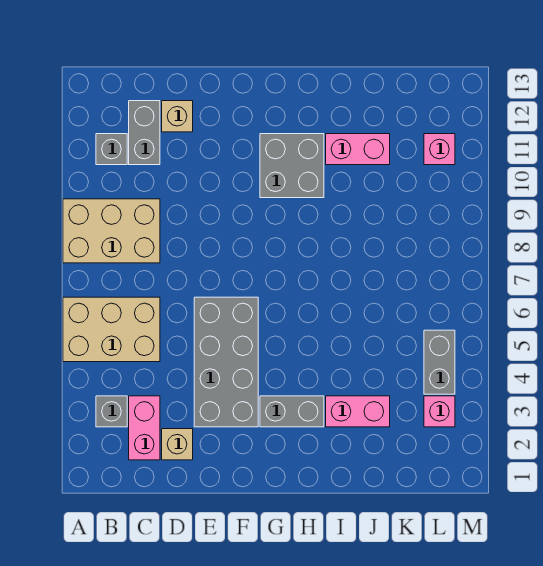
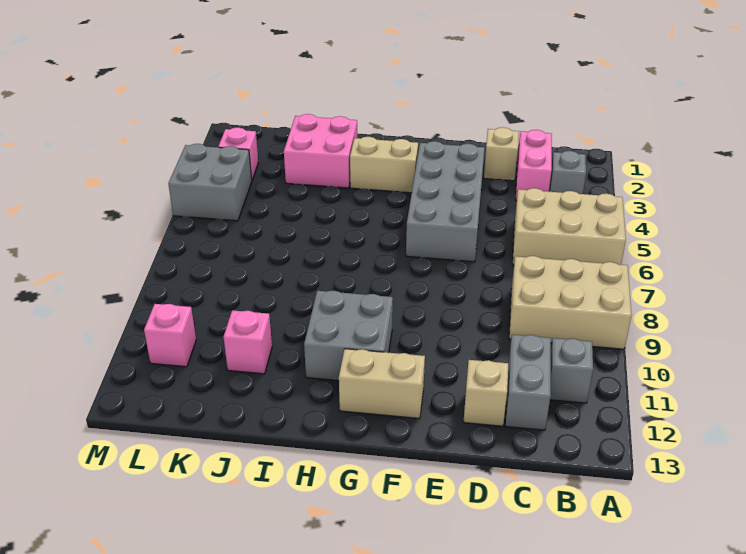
none -> tan brick F12:G12 level 1
grey brick G3:H3 level 1 -> tan brick G3:H3 level 1
pink brick I3:J3 level 1 -> pink brick I2:J3 level 1
pink brick I11:J11 level 1 -> pink brick J11 level 1
grey brick L4:L5 level 1 -> grey brick L4:M5 level 1

